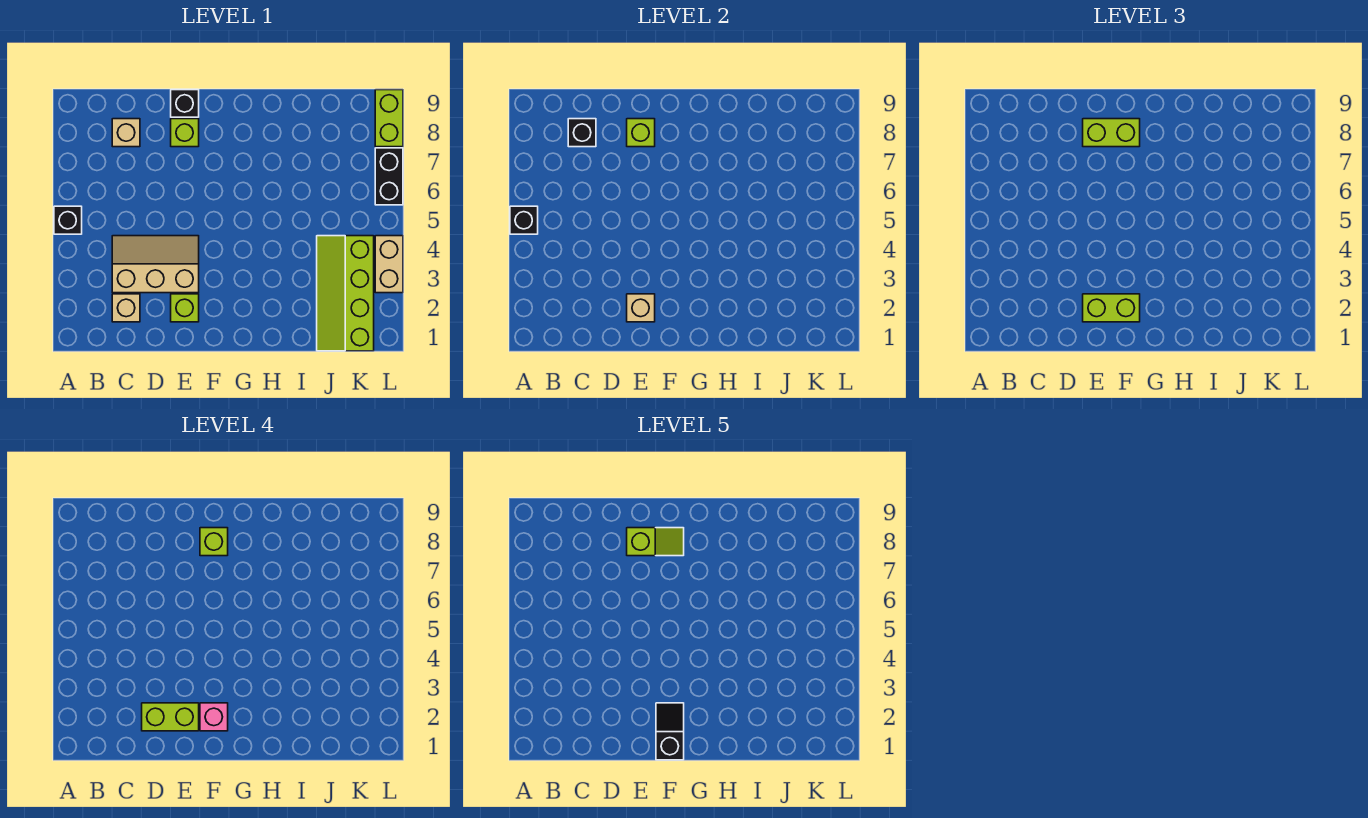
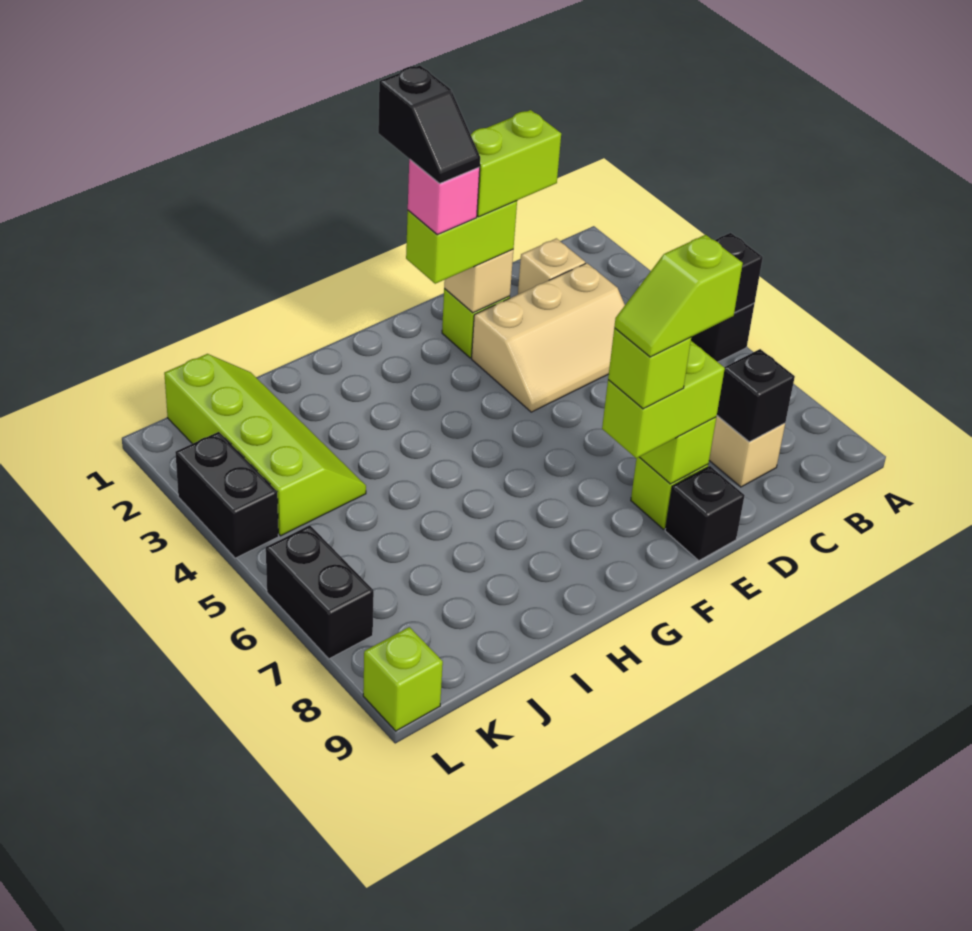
tan brick L3:L4 level 1 -> black brick L3:L4 level 1
lime brick L8:L9 level 1 -> lime brick L9 level 1

